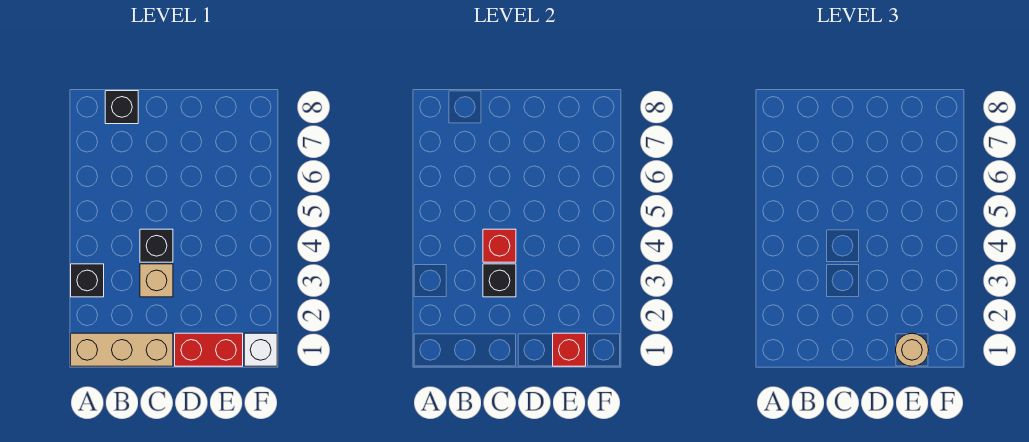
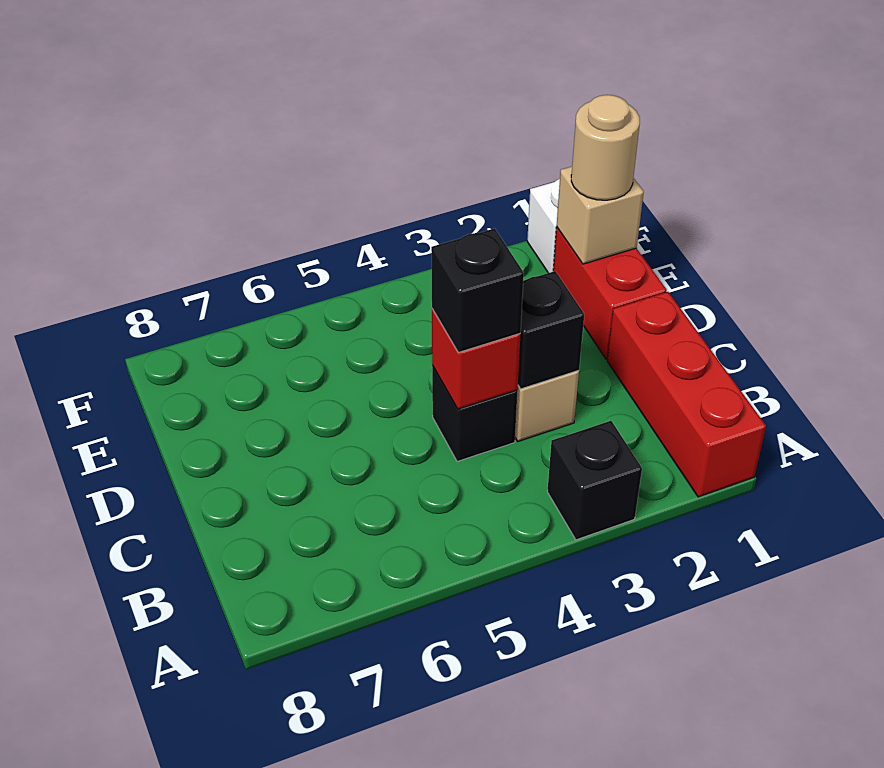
tan brick A1:C1 level 1 -> red brick A1:C1 level 1
black brick B8 level 1 -> black brick C4 level 3
red brick E1 level 2 -> tan brick E1 level 2

